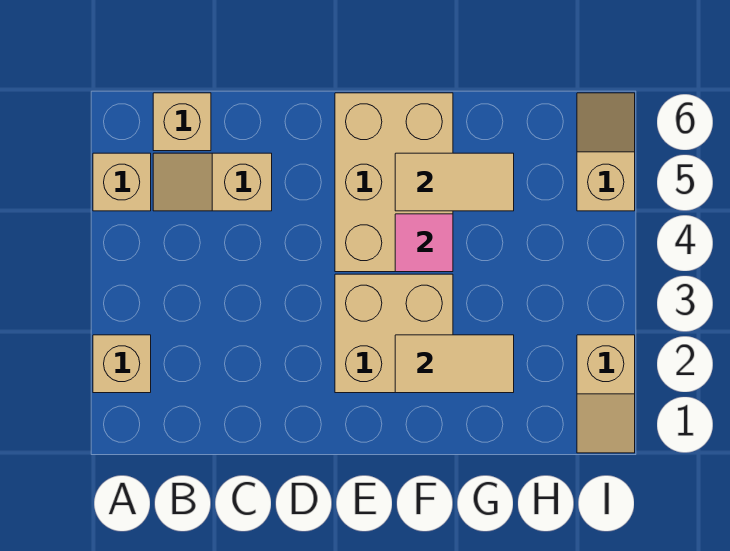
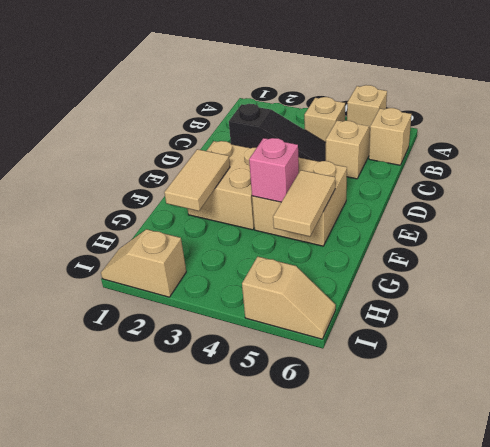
tan brick A2 level 1 -> tan brick B4 level 1
none -> black slope C2:C4 level 1 top 2
tan brick E4:F6 level 1 -> tan brick E4:F5 level 1
pink tile F4 level 2 -> pink brick F4 level 2

